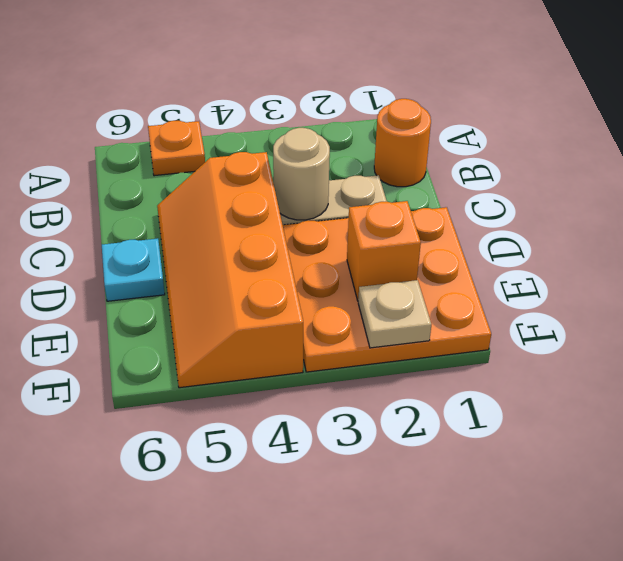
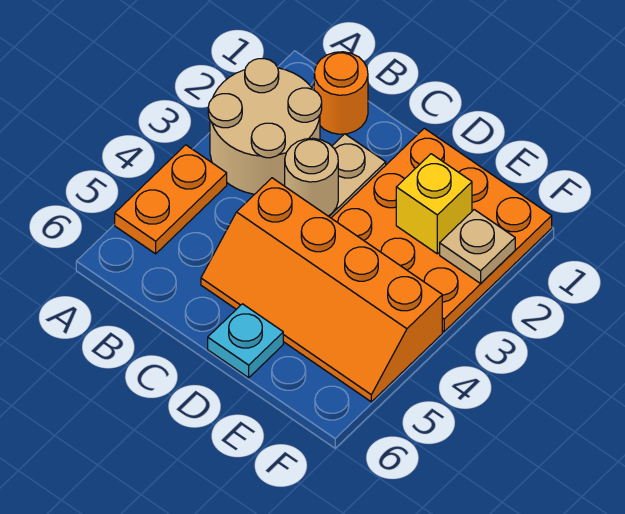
none -> tan round brick A2:B3 level 1
orange plate A5 level 1 -> orange plate A4:A5 level 1
orange brick E2 level 2 -> yellow brick E2 level 2

